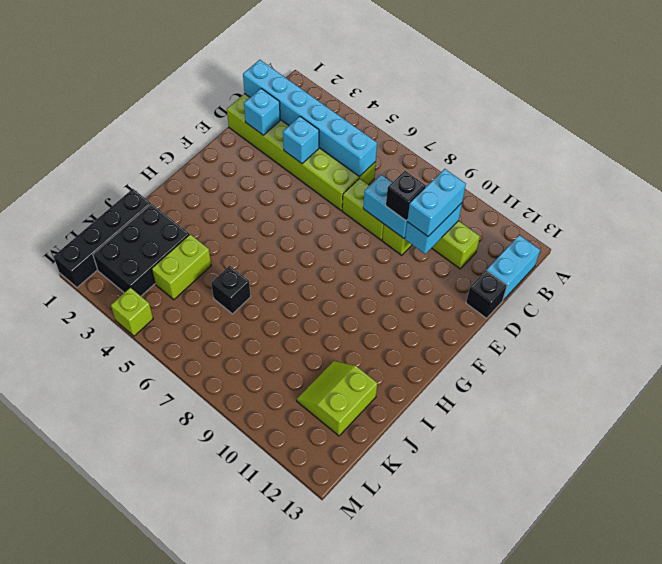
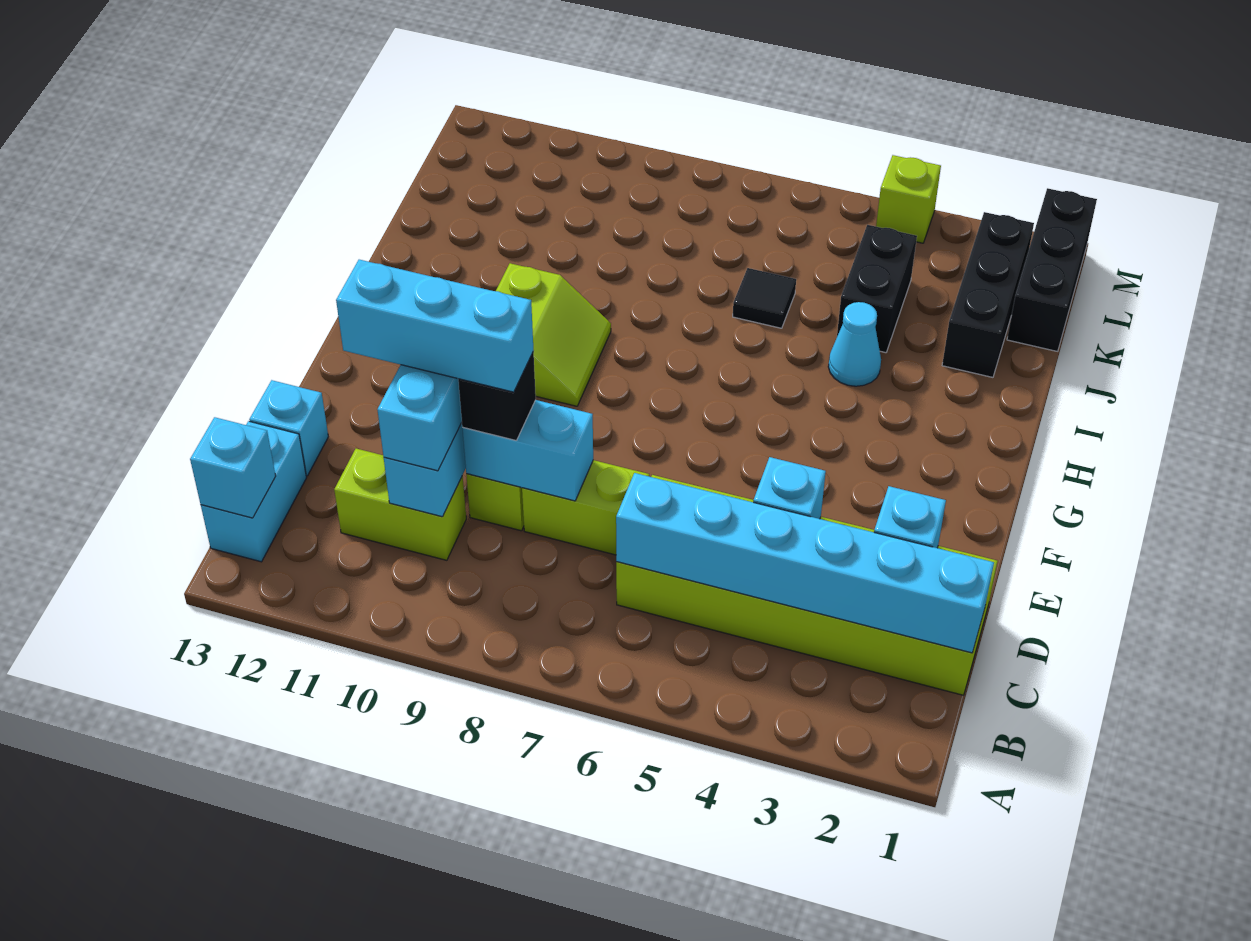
none -> cyan brick B13 level 2
none -> cyan brick D9:D11 level 4
black brick D13 level 1 -> cyan brick D13 level 1
none -> cyan cone I4 level 1
black brick J1:M1 level 1 -> black brick K1:M1 level 1
black brick J2:L3 level 1 -> black brick J2:L2 level 1
lime brick J4:K4 level 1 -> black brick J4:K4 level 1
black brick J6 level 1 -> black tile J6 level 1
lime slope J11:K12 level 1 top 12 -> lime slope G9:H10 level 1 top 10

